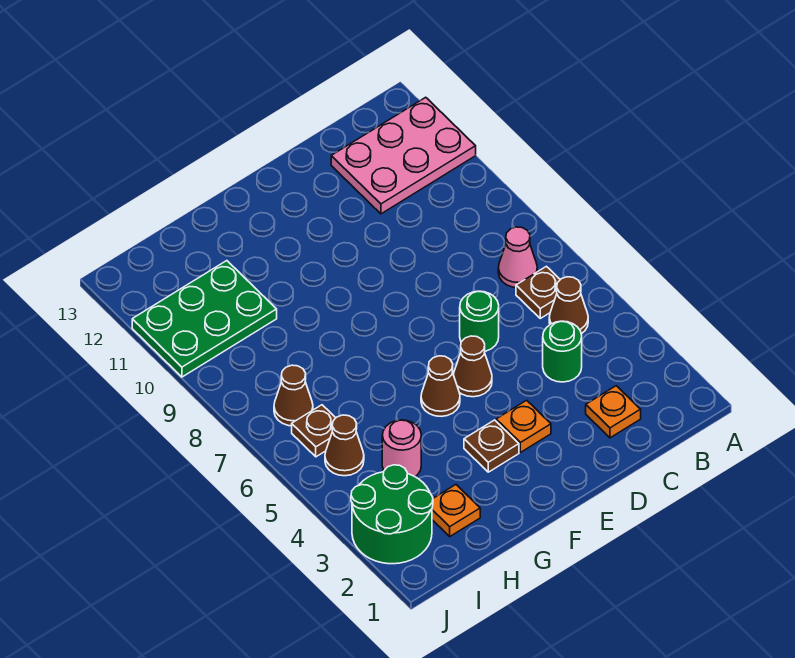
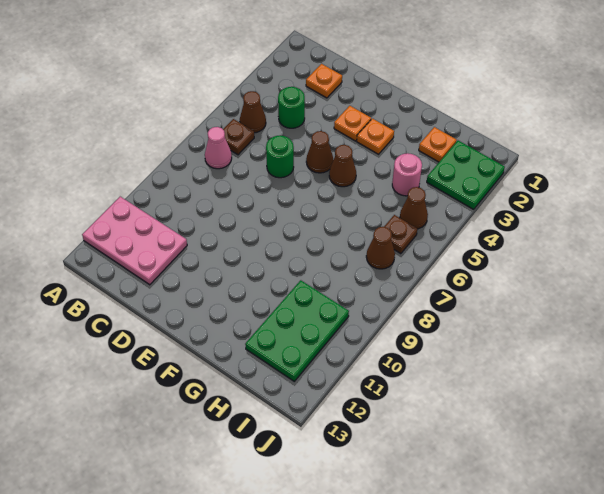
brown plate F3 level 1 -> orange plate F3 level 1
green plate H10:J11 level 1 -> green plate H10:I12 level 1
green round brick I2:J3 level 1 -> green plate I2:J3 level 1

